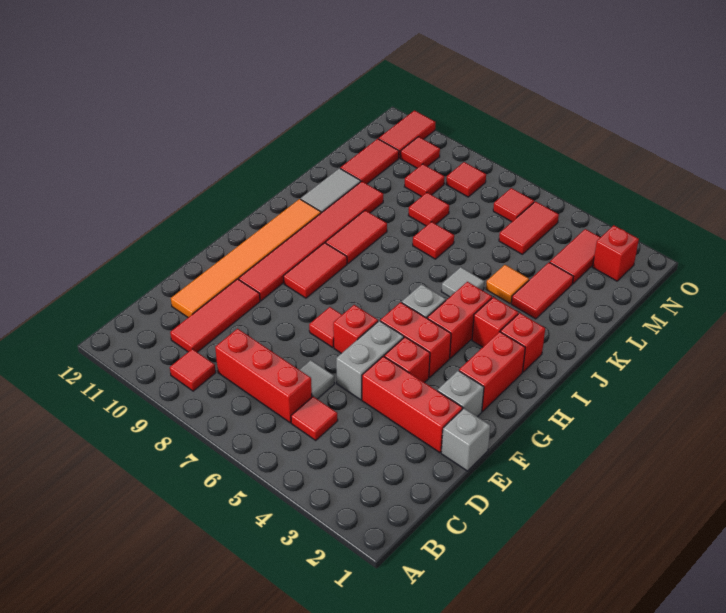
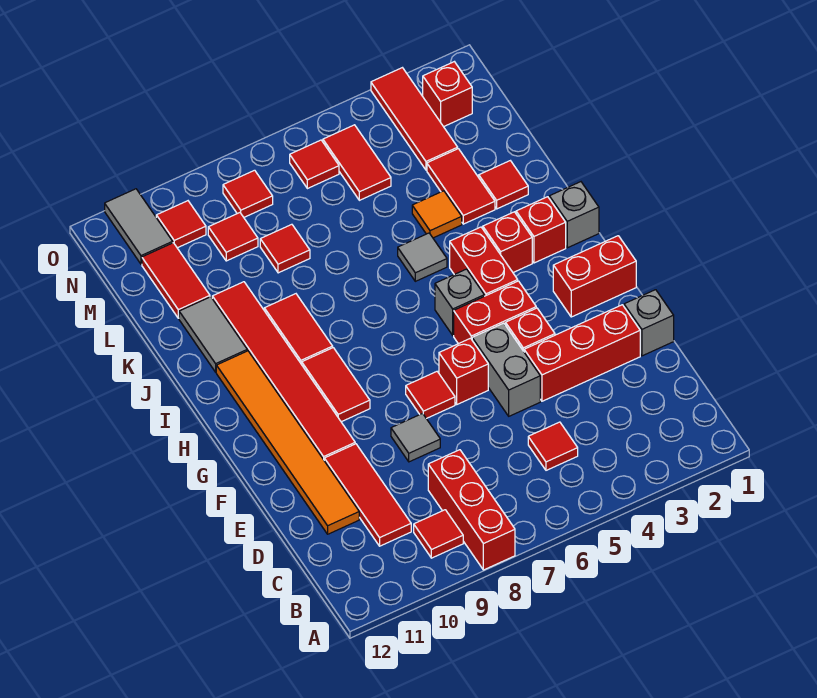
red brick C6:C8 level 1 -> red brick A8:C8 level 1
grey tile D6 level 1 -> grey tile E8 level 1
grey brick F2 level 1 -> grey brick I1 level 1
red brick G2:H2 level 1 -> red brick G1:G2 level 1
red tile K7 level 1 -> red tile K2 level 1
red tile M3:N3 level 1 -> red tile M3:O3 level 1
red tile N11:O11 level 1 -> grey tile N11:O11 level 1

